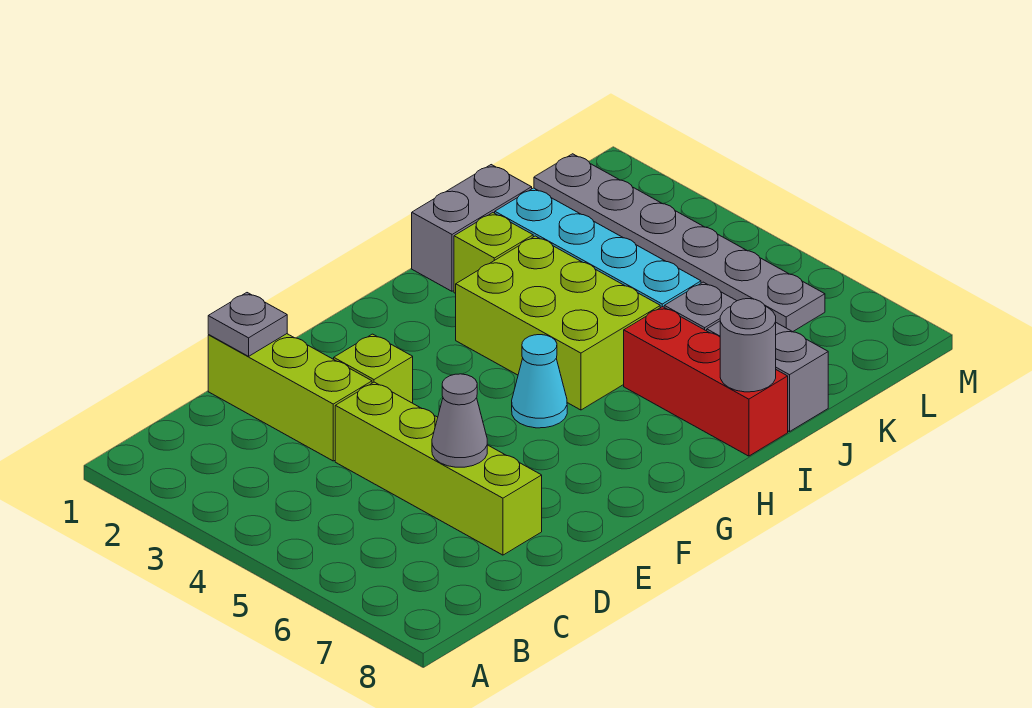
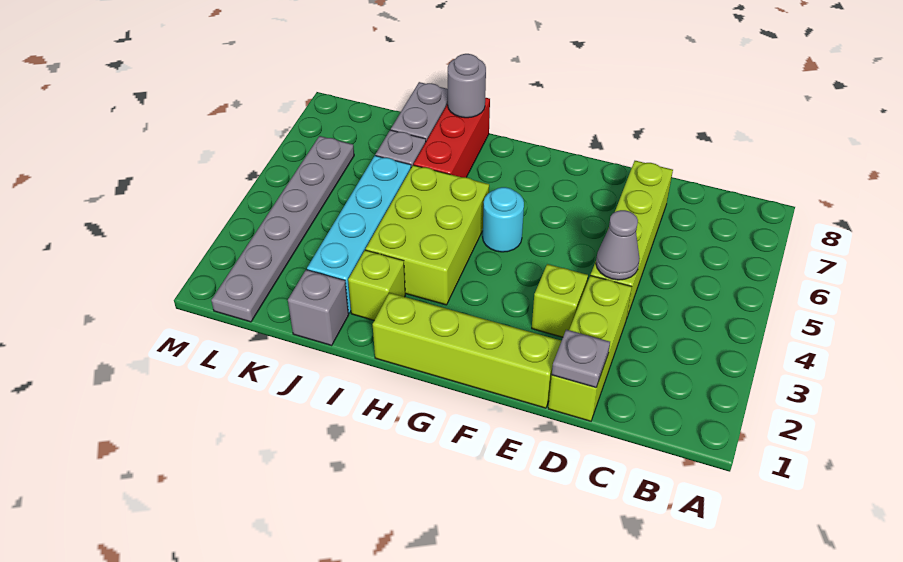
grey cone D6 level 2 -> grey cone D4 level 2
none -> lime brick E1:H1 level 1
cyan cone G5 level 1 -> cyan round brick G5 level 1
grey brick I1:J1 level 1 -> grey brick J1 level 1

